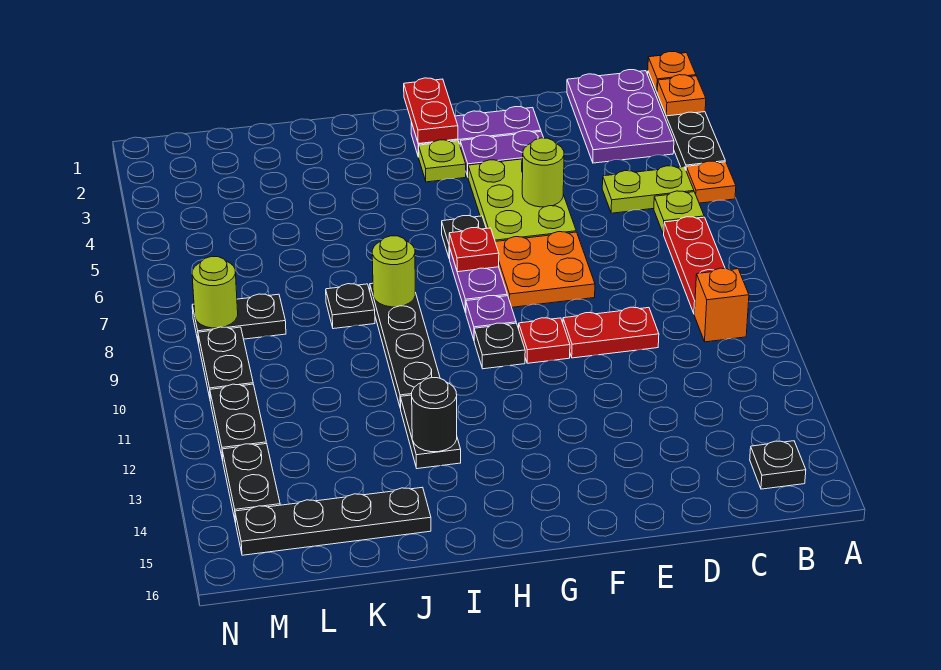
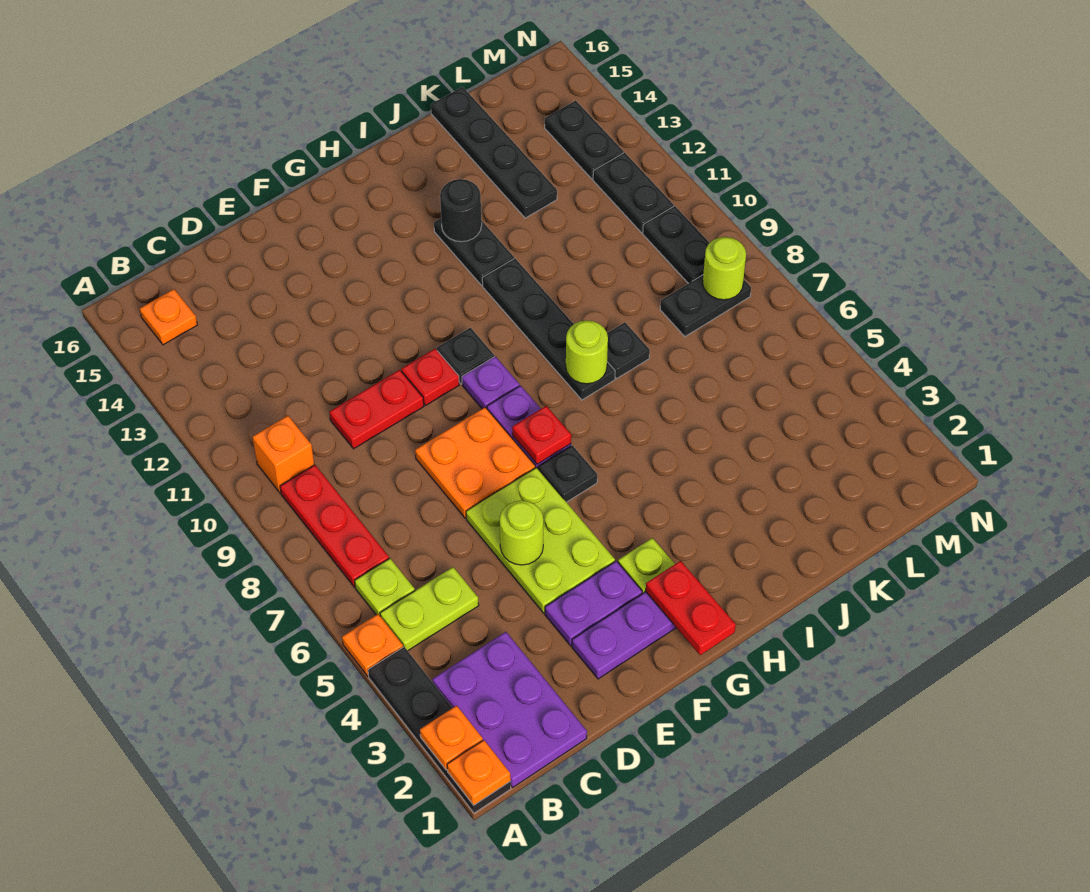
black plate B15 level 1 -> orange plate B15 level 1
black plate J15:M15 level 1 -> black plate K13:K16 level 1

